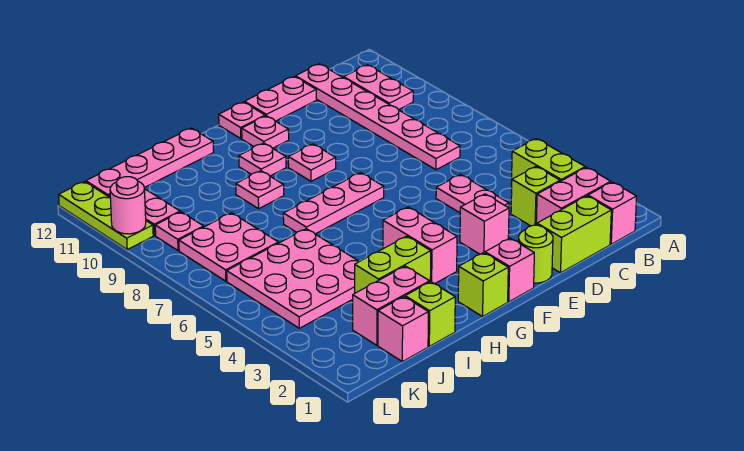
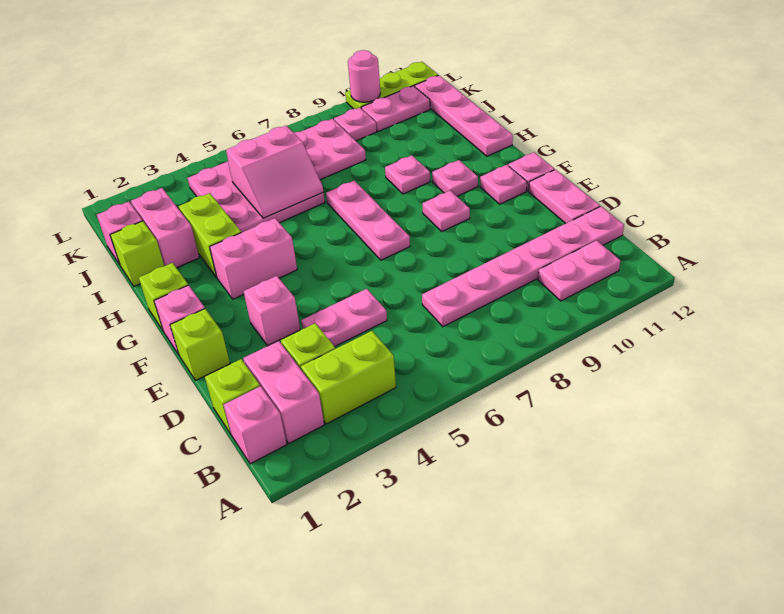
lime brick C1:D1 level 1 -> lime brick C1 level 1
lime round brick E1 level 1 -> lime brick E1 level 1
none -> pink slope I5:J6 level 2 top J

